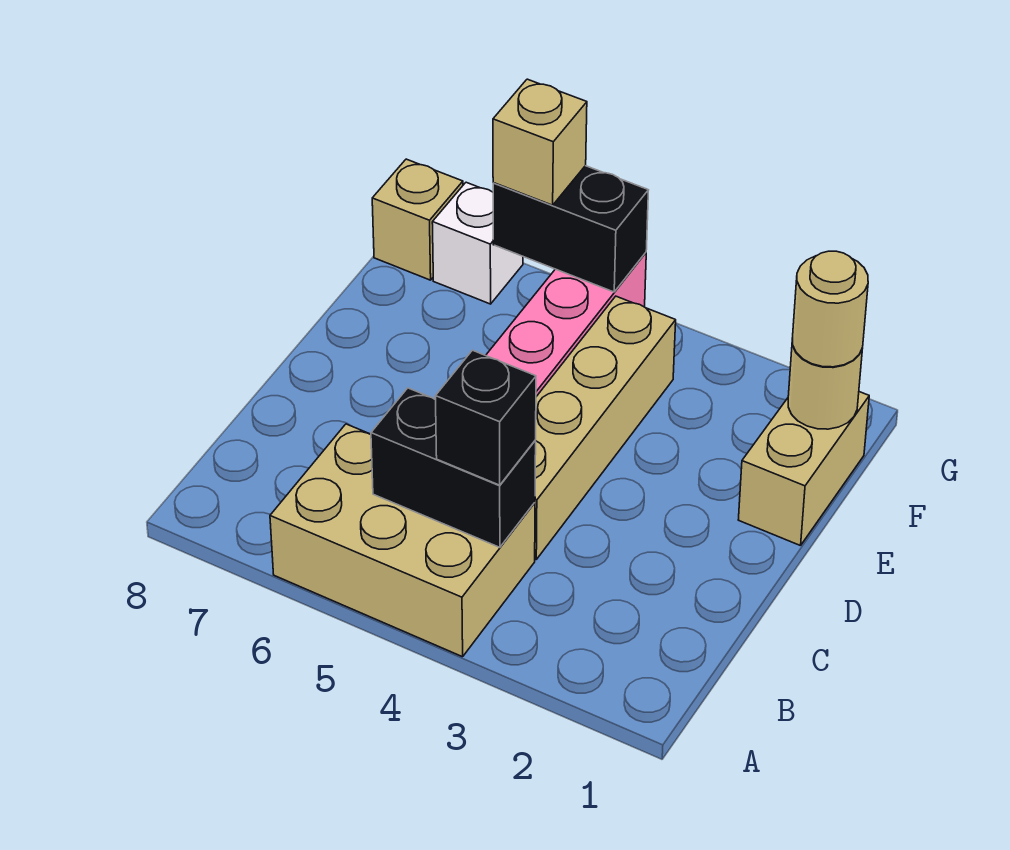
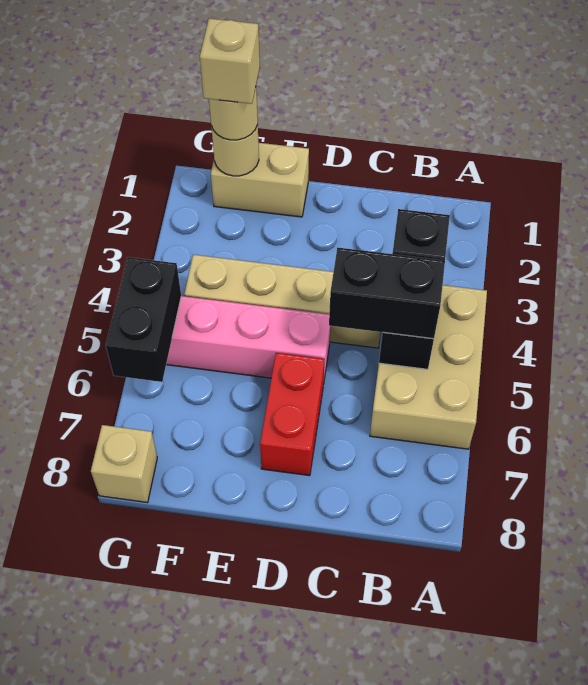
none -> black brick B5:C5 level 3
none -> red brick D6:D7 level 1
tan brick G6 level 3 -> tan brick F1 level 4
white brick G7 level 1 -> none

